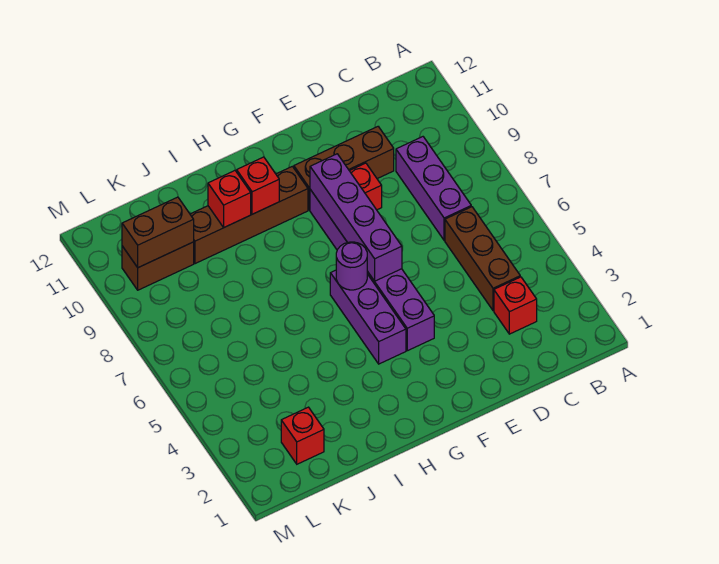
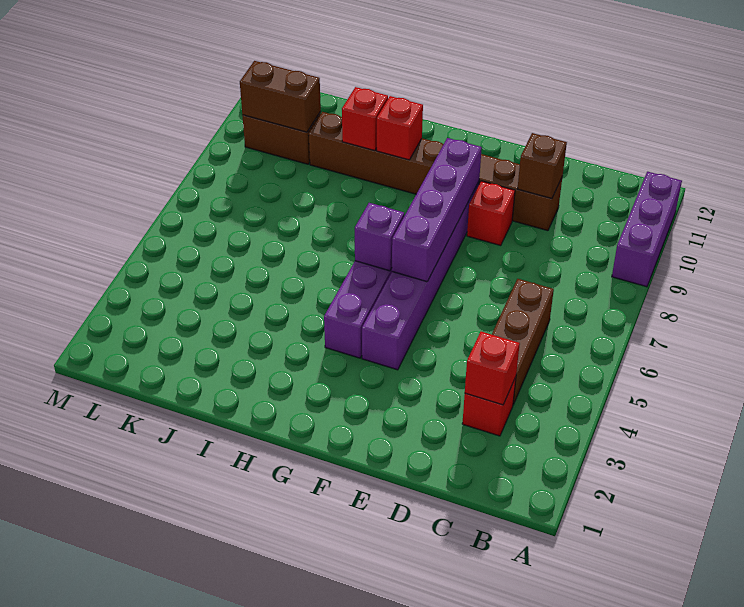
purple brick C7:C9 level 1 -> purple brick A9:A11 level 1
none -> brown brick D10 level 2
purple round brick G6 level 2 -> purple brick G6 level 2
red brick K2 level 1 -> red brick C3 level 2

